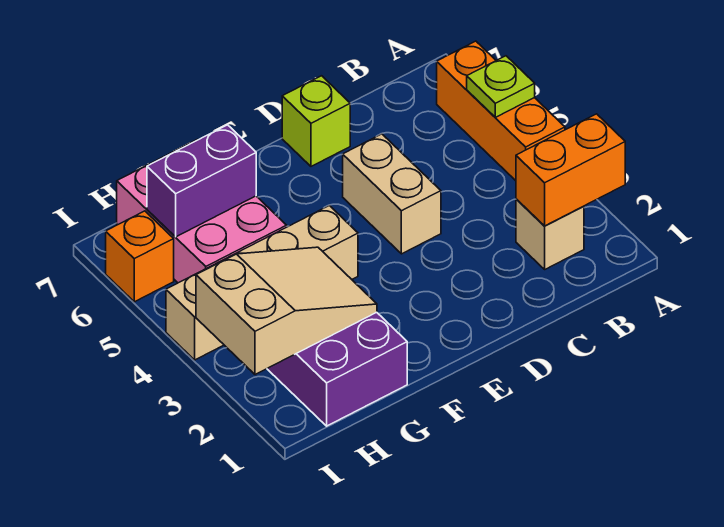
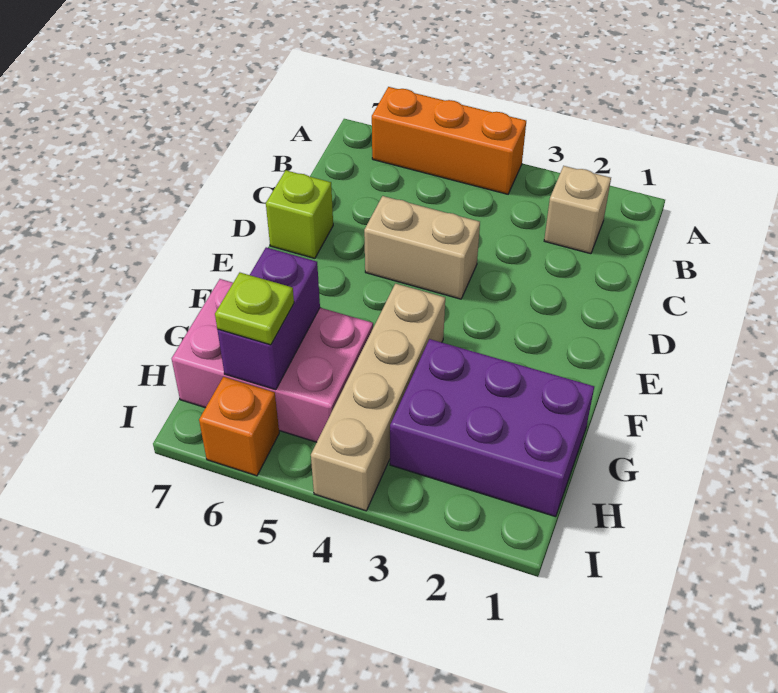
orange brick A2:B2 level 2 -> none
lime plate A5 level 2 -> lime plate H6 level 3
tan slope G2:I3 level 2 top I -> none

